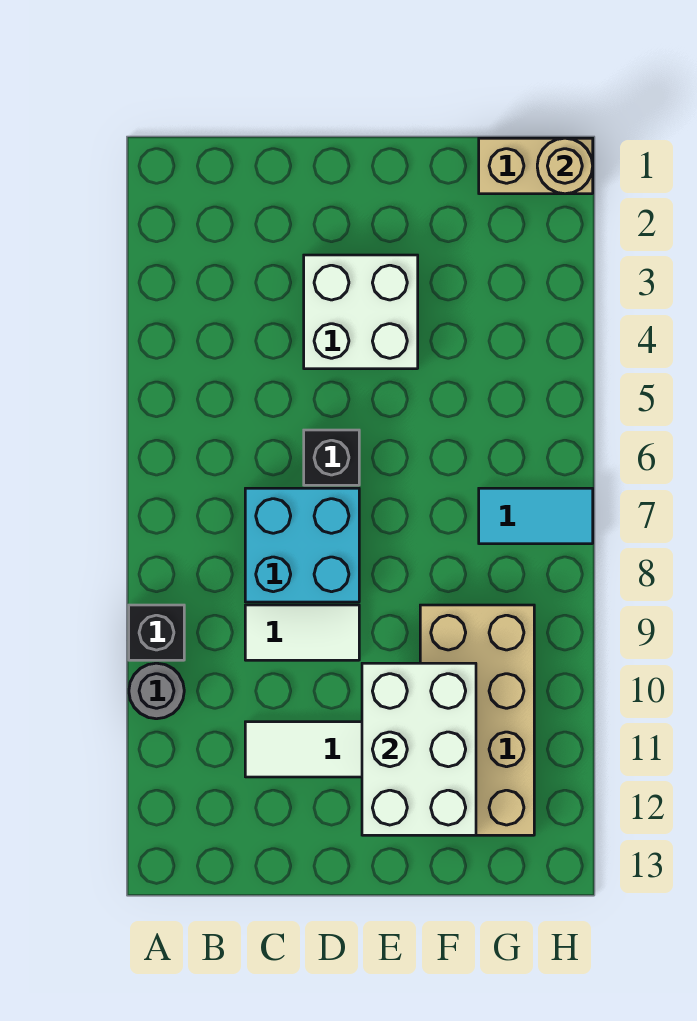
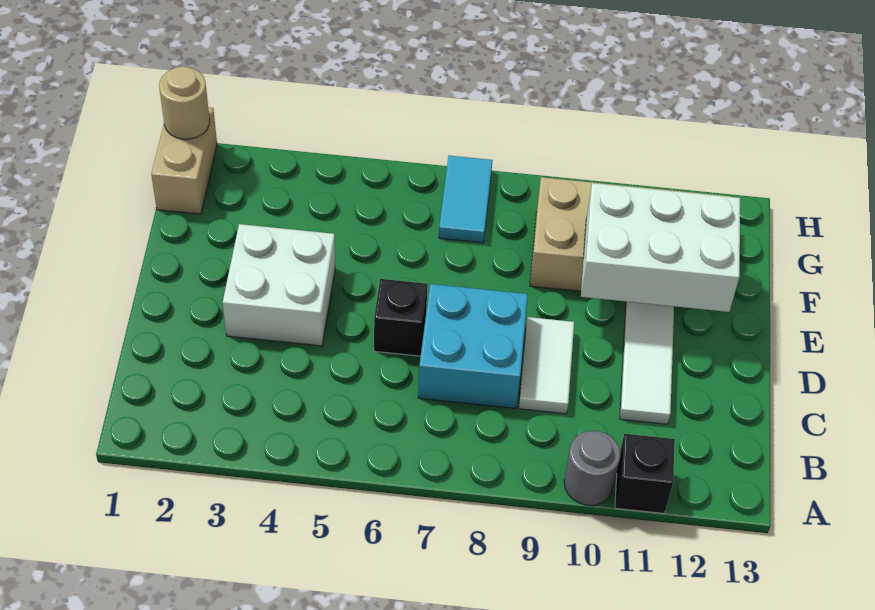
black brick A9 level 1 -> black brick A11 level 1

